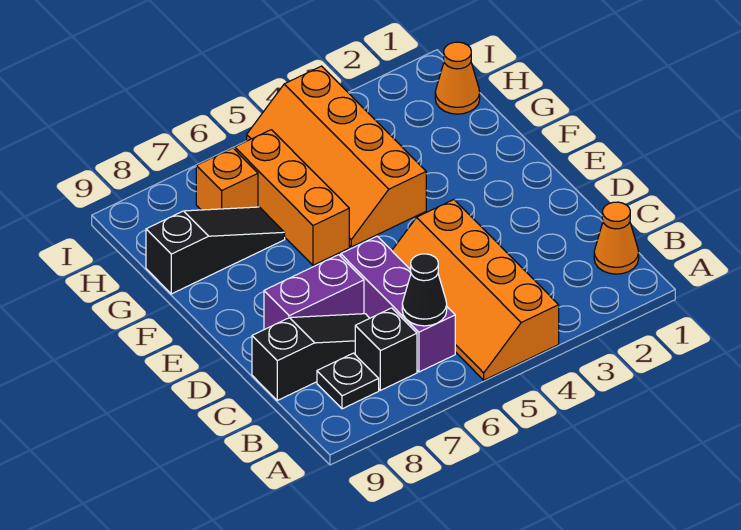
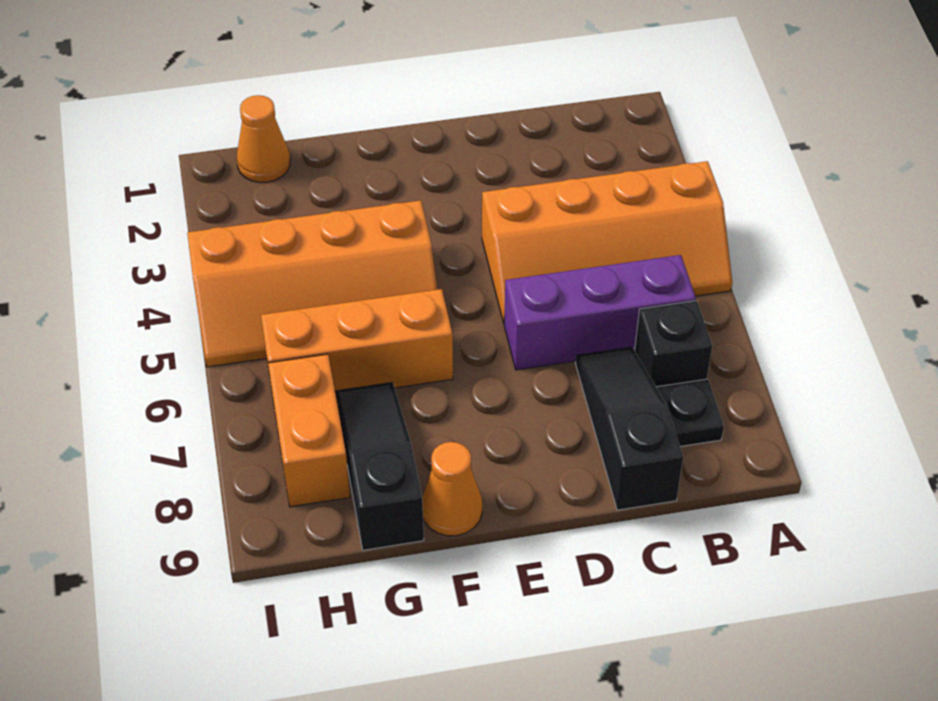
orange cone B1 level 1 -> orange cone F9 level 1
black cone B6 level 2 -> none
purple brick D7:D8 level 1 -> none
orange brick H7 level 1 -> orange brick H7:H8 level 1

